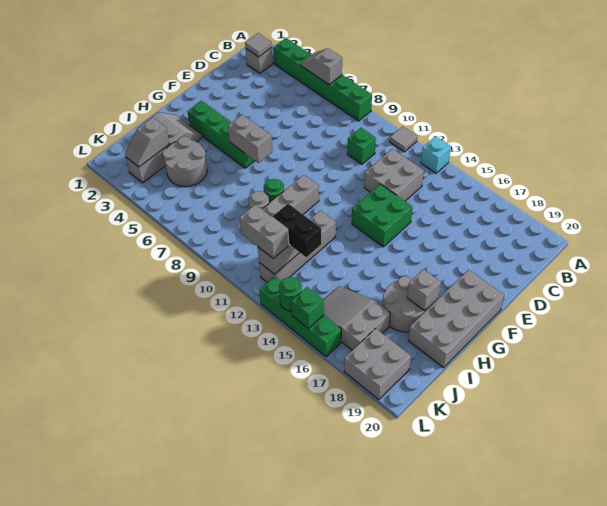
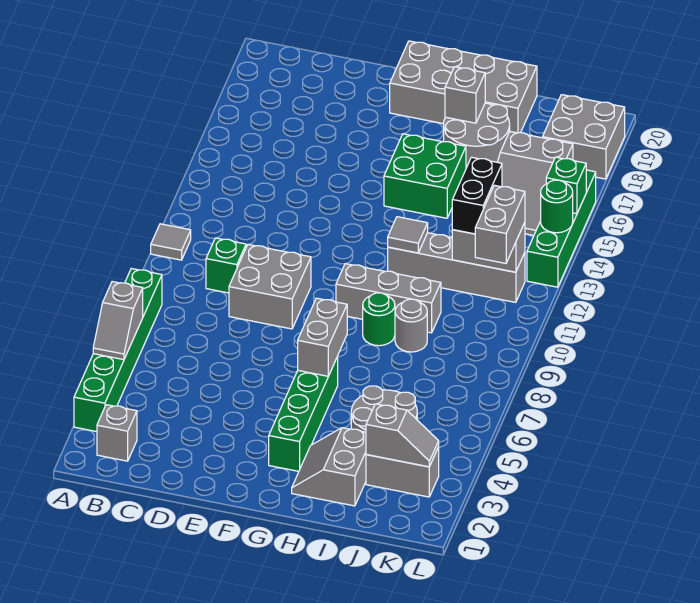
cyan brick A13 level 1 -> none
grey tile B2 level 2 -> grey tile H12 level 2
grey brick C12:D13 level 1 -> grey brick D9:E10 level 1
green brick E13:F14 level 1 -> green brick G15:H16 level 1

